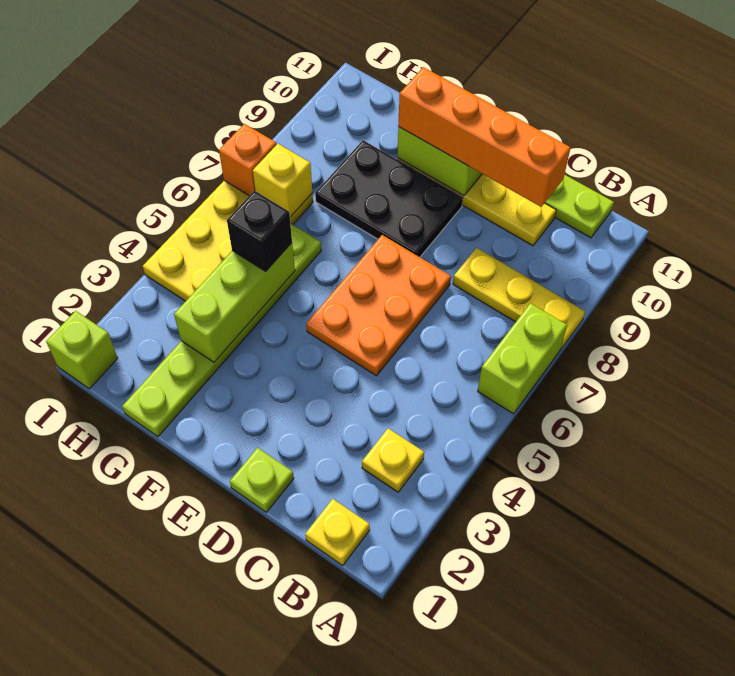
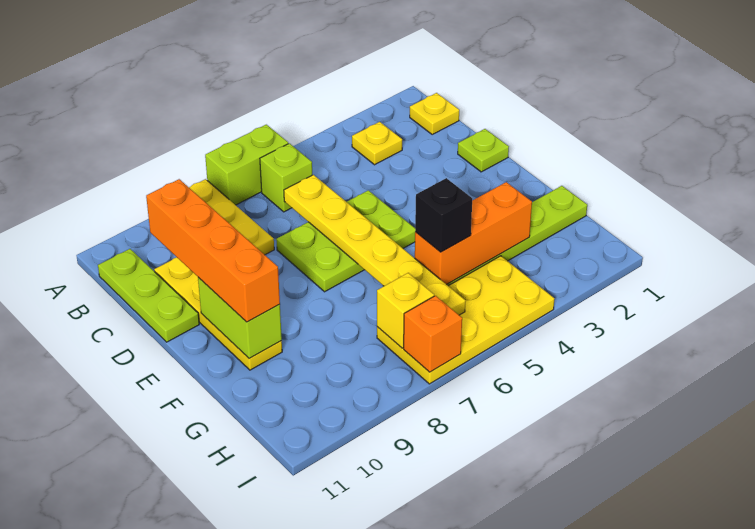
none -> yellow plate C6:H6 level 2
orange plate D5:E7 level 1 -> lime plate D5:E7 level 1
black plate E8:G9 level 1 -> none
lime brick G3:G5 level 2 -> orange brick G3:G5 level 2
lime brick I1 level 1 -> lime brick B6 level 1

